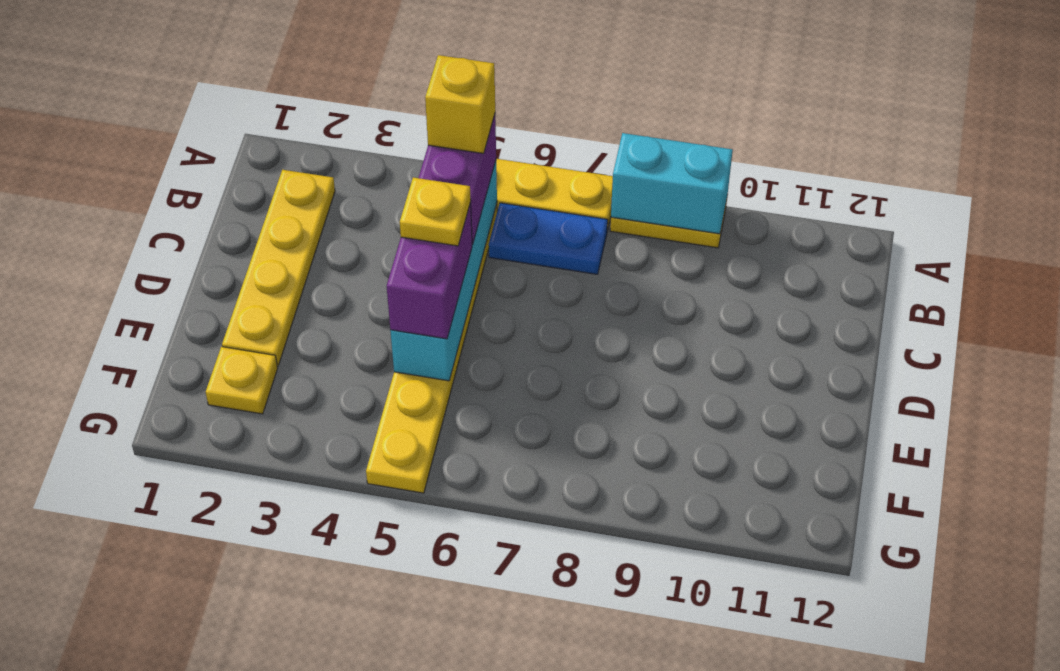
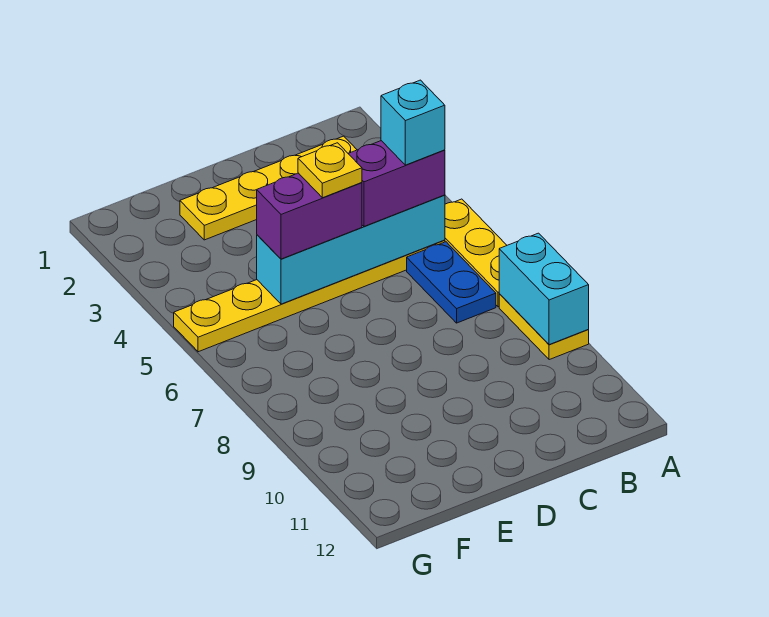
yellow brick B5 level 4 -> cyan brick B5 level 4
yellow plate F2 level 1 -> none

